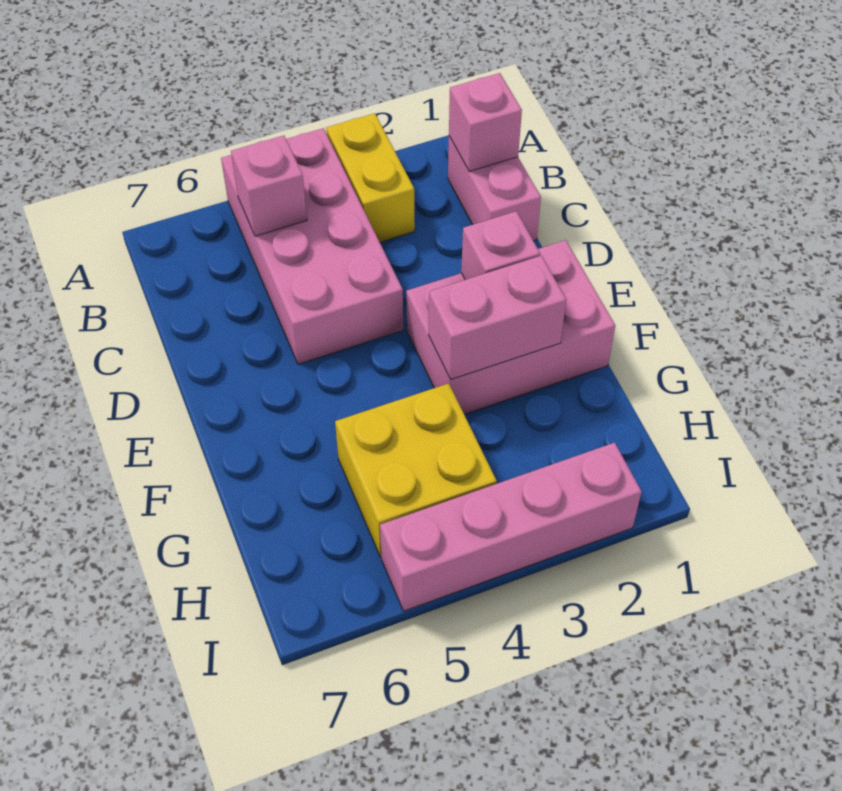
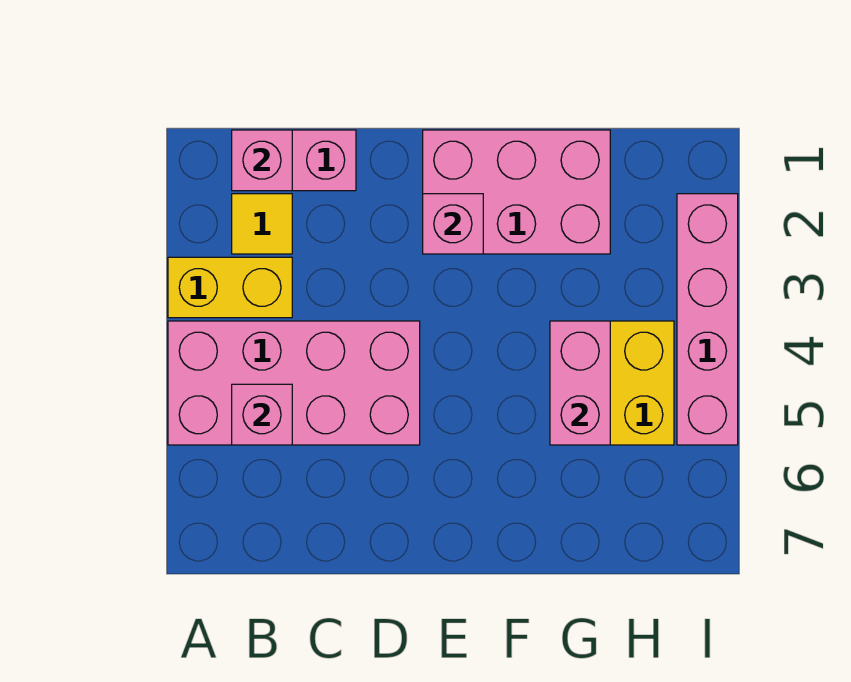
none -> yellow tile B2 level 1
pink brick E1:F3 level 1 -> pink brick E1:G2 level 1
pink brick F2:F3 level 2 -> pink brick G4:G5 level 2

